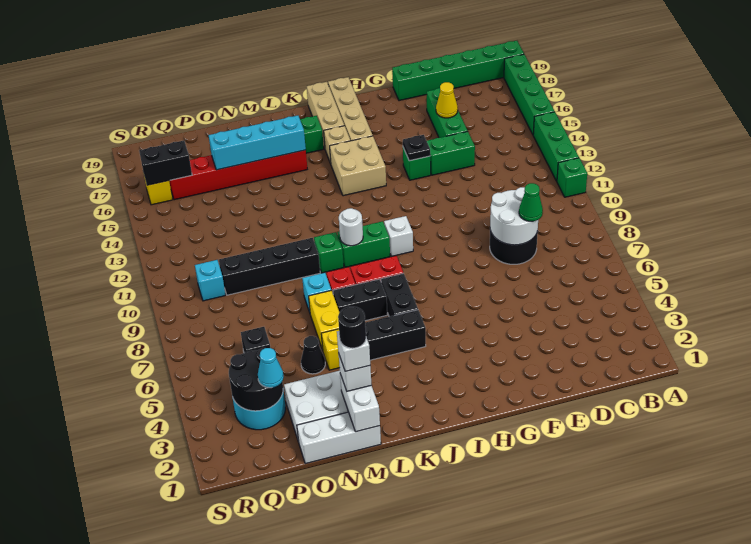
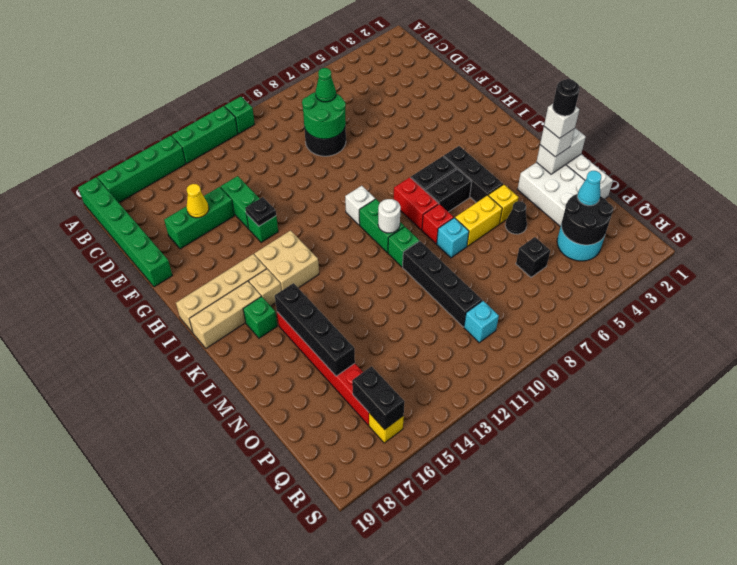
white round brick D8:E9 level 2 -> green round brick D8:E9 level 2
black brick K7:L7 level 1 -> black brick K6:K7 level 1
cyan brick L16:O16 level 2 -> black brick L16:O16 level 2

